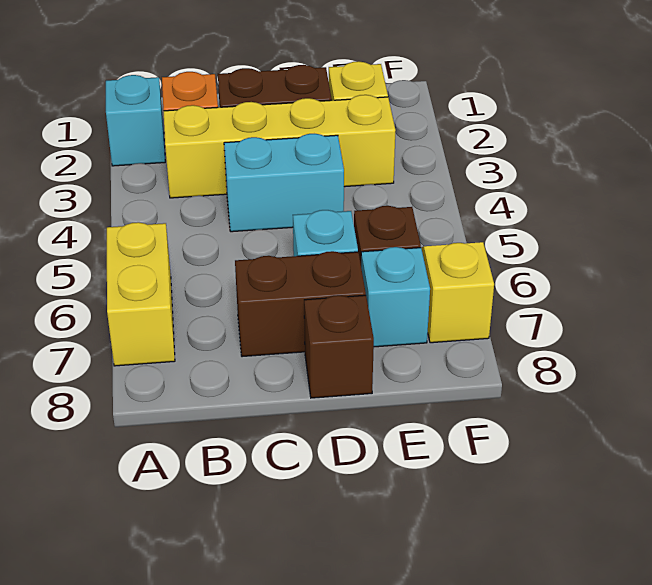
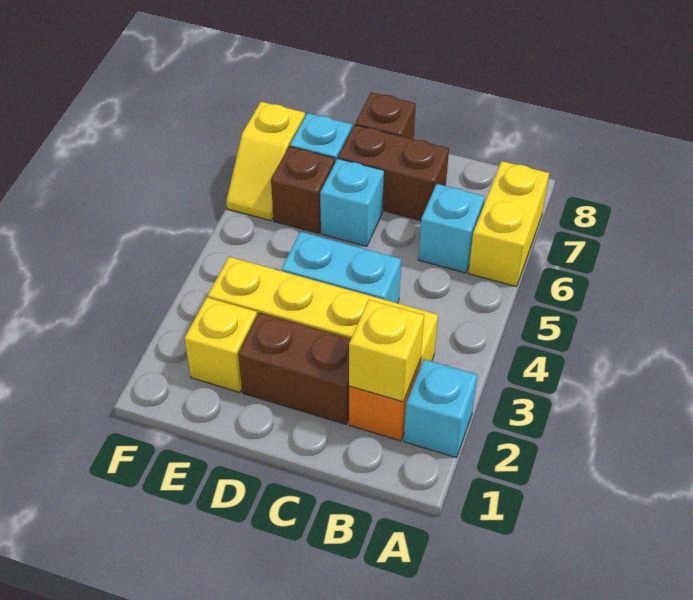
none -> yellow brick B2 level 2
none -> cyan brick B6 level 1

